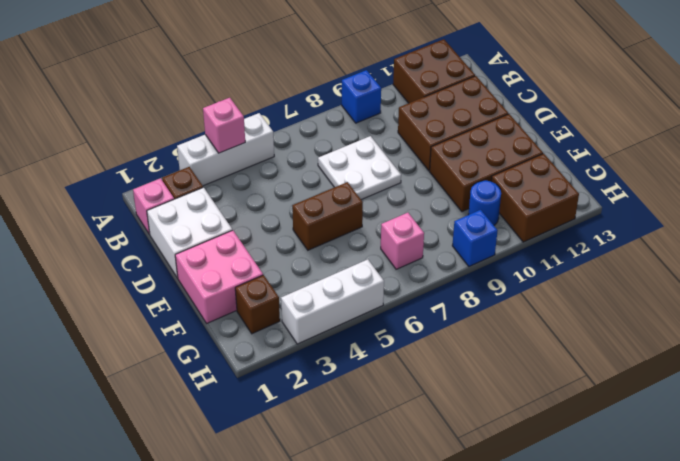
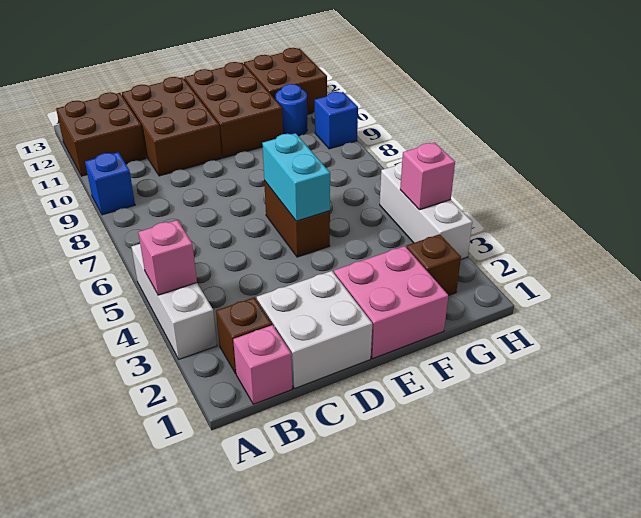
white plate C7:D8 level 1 -> none
none -> cyan brick E5:E6 level 2
pink brick G7 level 1 -> pink brick H4 level 2

